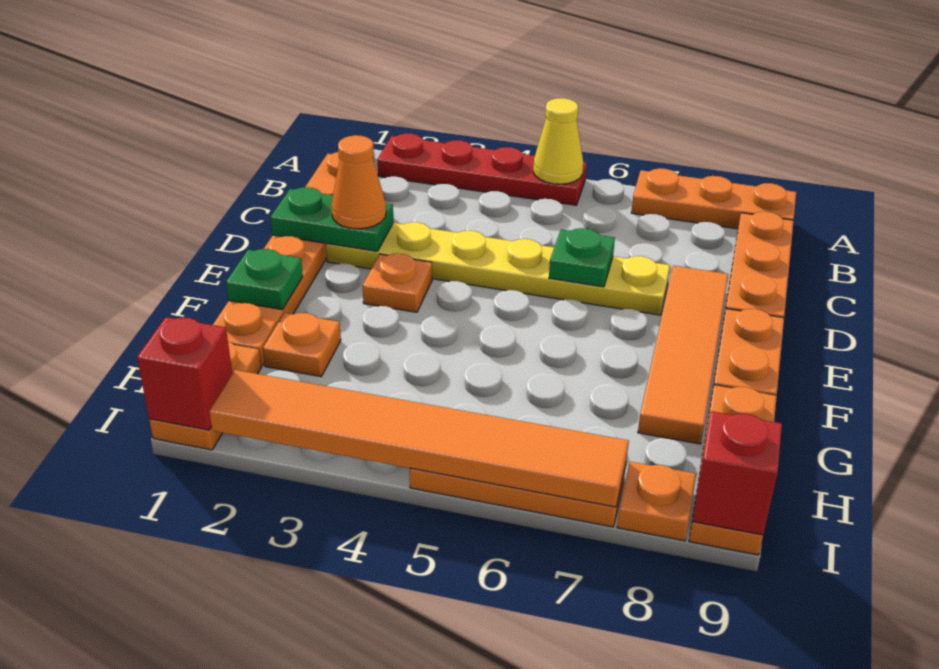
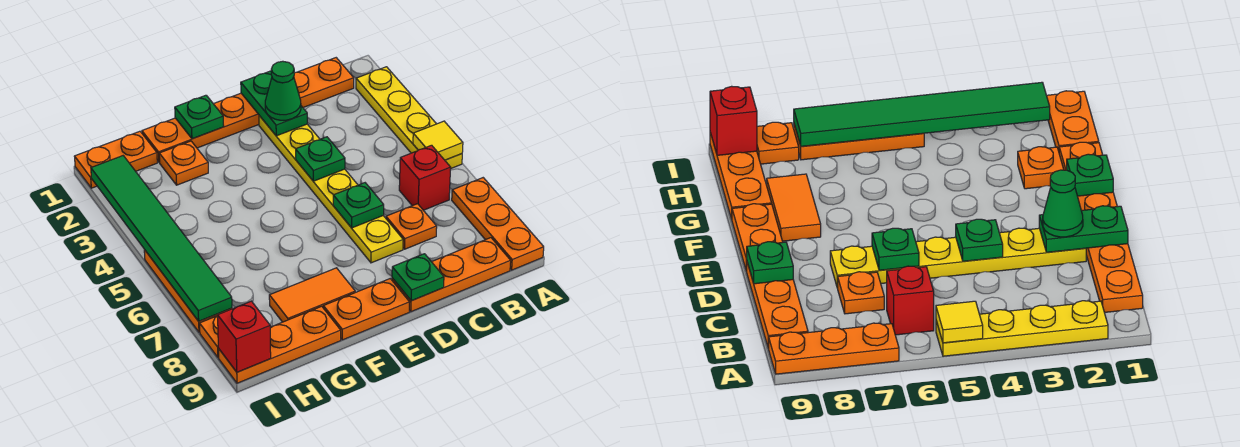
red plate A2:A5 level 1 -> yellow plate A2:A5 level 1
yellow cone A5 level 2 -> yellow tile A5 level 2
orange cone D2 level 3 -> green cone D2 level 3
none -> green plate D4 level 2
orange tile D8:G8 level 1 -> orange tile F8:G8 level 1
none -> green plate D9 level 2
orange plate E3 level 1 -> orange plate C7 level 1
red brick I1 level 2 -> red brick B6 level 1
orange tile I2:I7 level 2 -> green tile I2:I7 level 2

